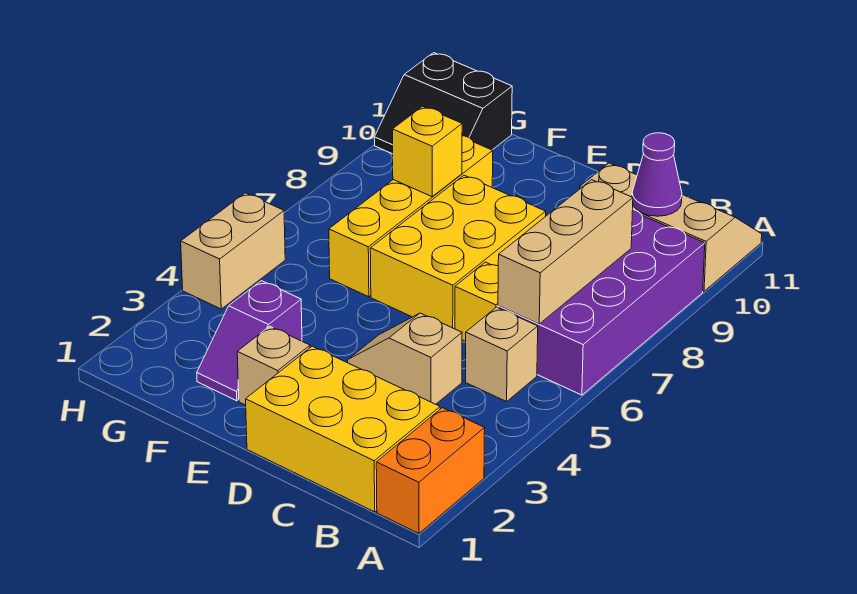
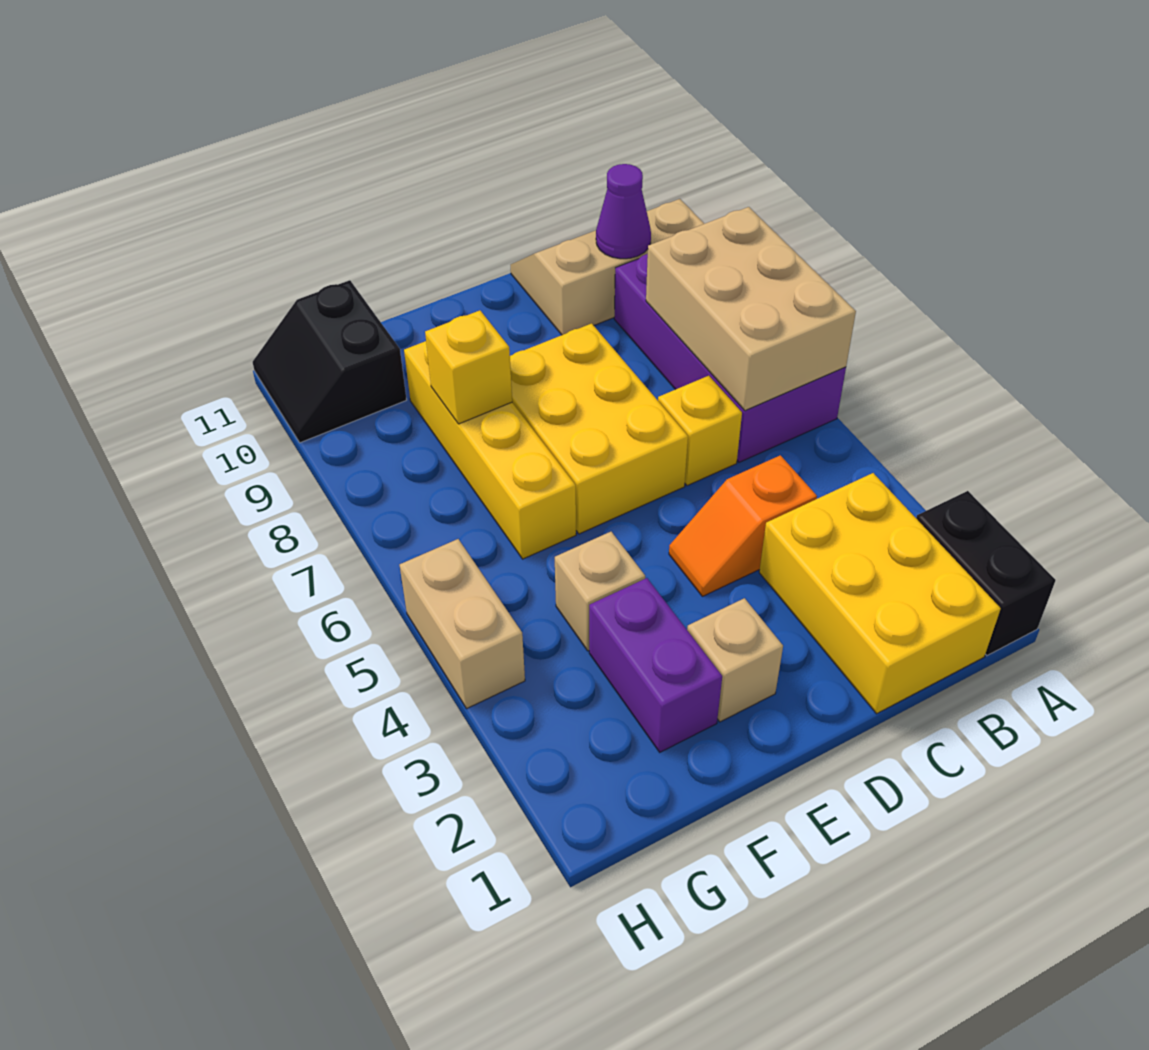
orange brick A1:A2 level 1 -> black brick A1:A2 level 1
yellow brick B1:D2 level 1 -> yellow brick B1:C3 level 1
tan brick B5 level 1 -> tan brick F4 level 1
tan brick B6:B8 level 2 -> tan brick A6:B8 level 2
tan slope C4:D4 level 1 top C -> orange slope C4:D4 level 1 top C
purple slope F2:F3 level 1 top 3 -> purple brick F2:F3 level 1
black slope G10:H11 level 1 top 11 -> black slope G10:H11 level 1 top G

